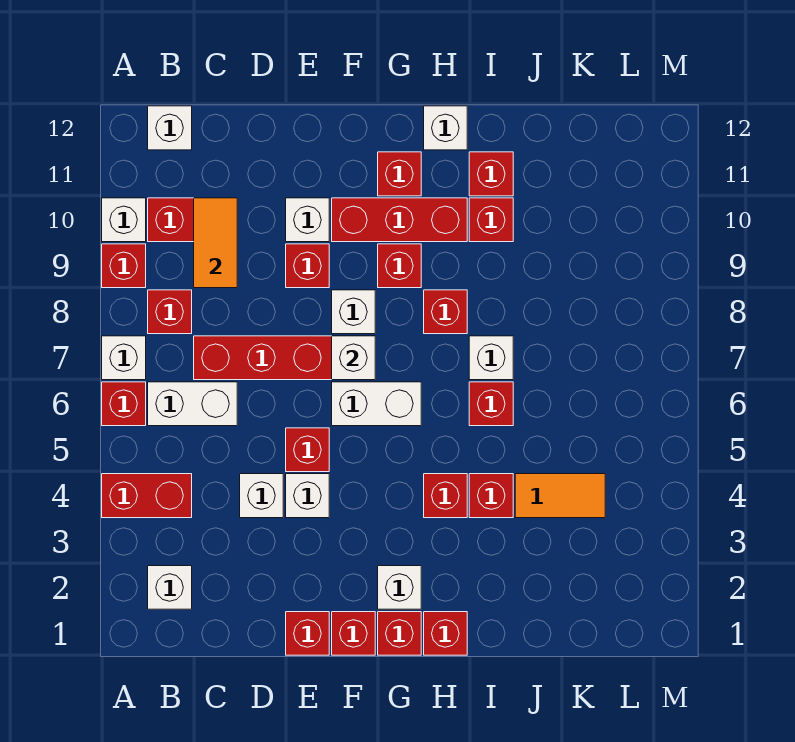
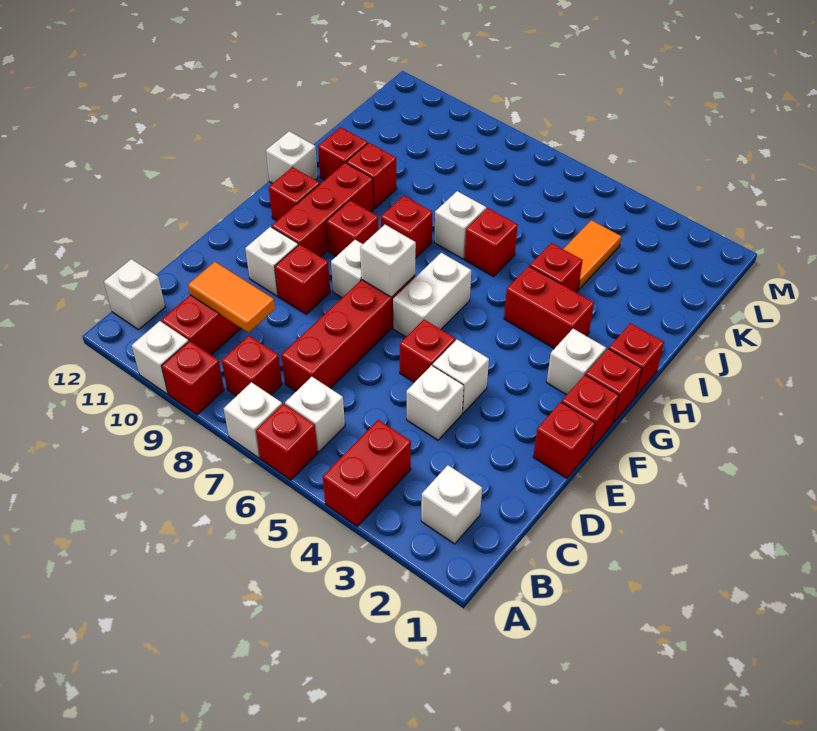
white brick B6:C6 level 1 -> white brick B6 level 1
red brick H4 level 1 -> red brick H3:H4 level 1

